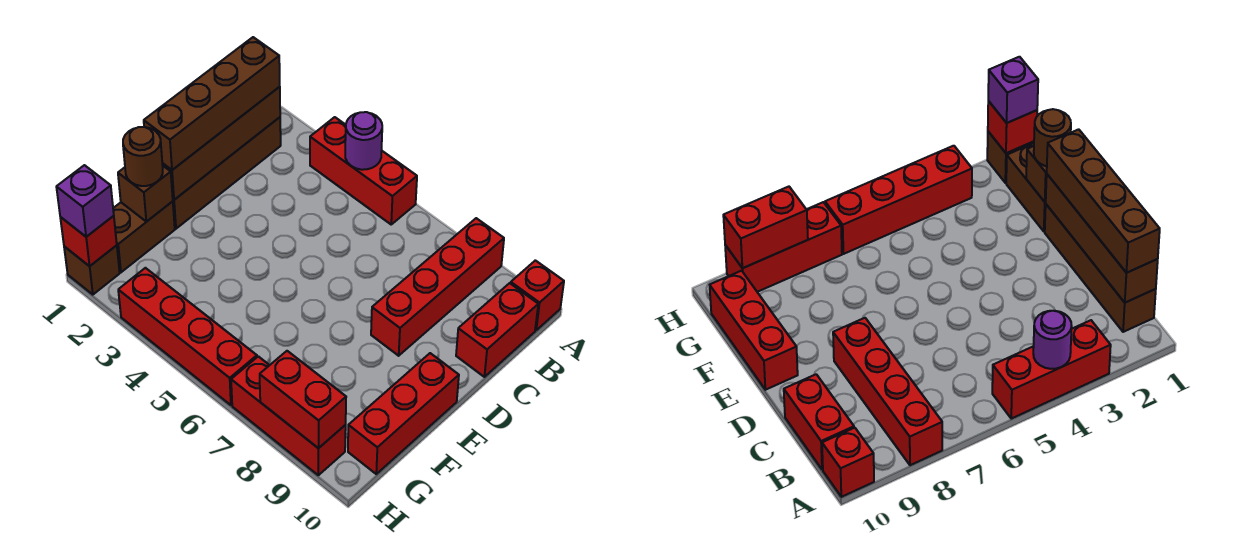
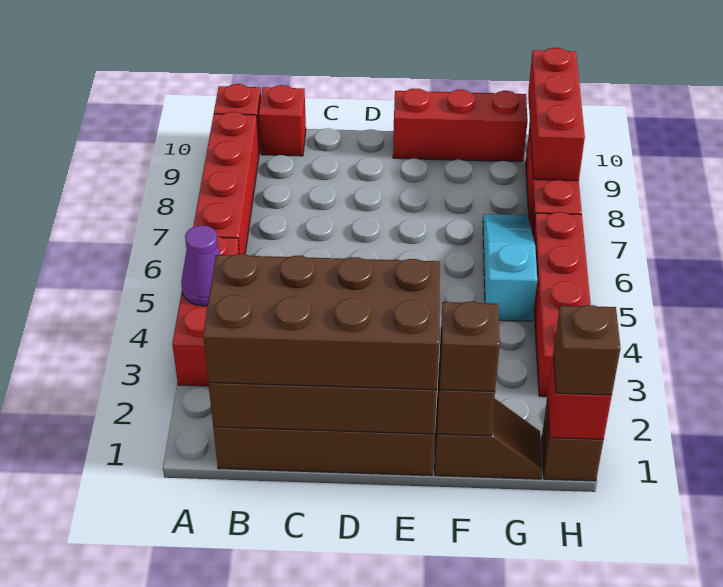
purple round brick A4 level 2 -> purple cone A4 level 2
red brick A8:D8 level 1 -> red brick A6:A9 level 1
brown brick B1:E1 level 3 -> brown brick B1:E2 level 3
red brick B10:C10 level 1 -> red brick B10 level 1
brown brick F1:G1 level 1 -> brown slope F1:G1 level 1 top F
brown round brick F1 level 3 -> brown brick F1 level 3
none -> cyan slope G5:G7 level 1 top 5
purple brick H1 level 3 -> brown brick H1 level 3
red brick H8:H9 level 2 -> red brick H8:H10 level 2

